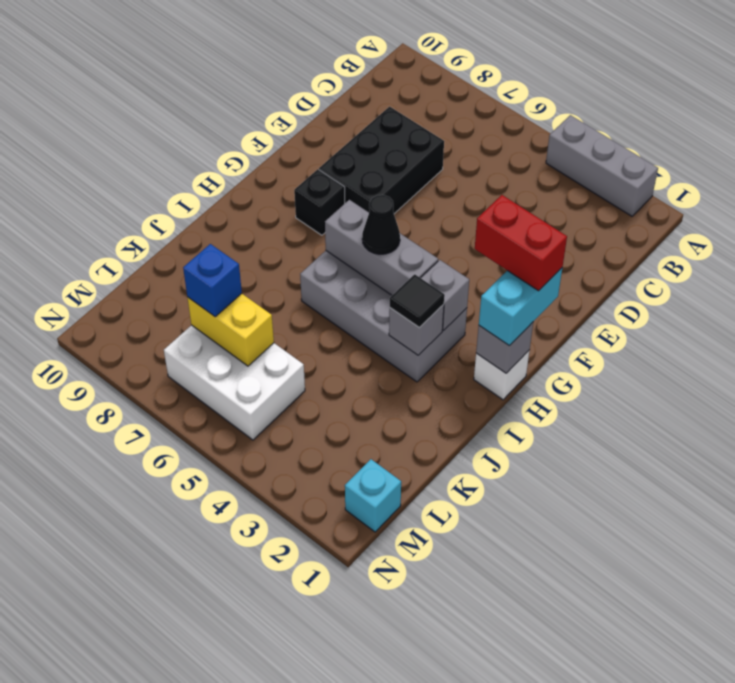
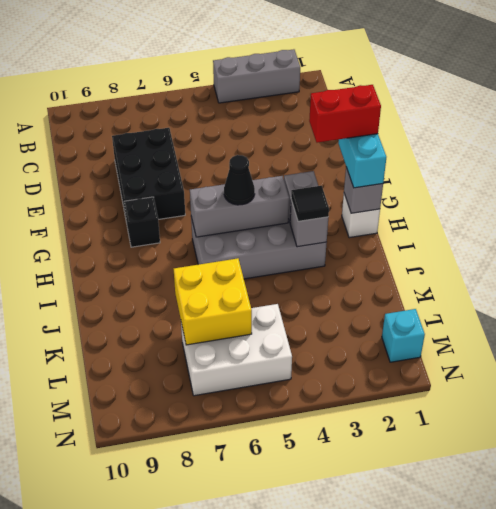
yellow brick L6:L7 level 2 -> yellow brick K6:L7 level 2
blue brick L7 level 3 -> none

